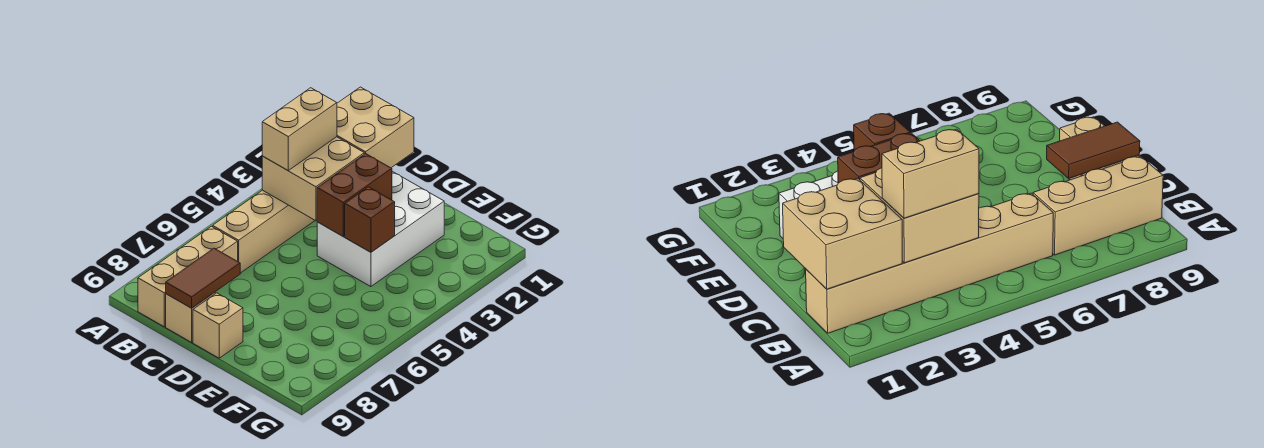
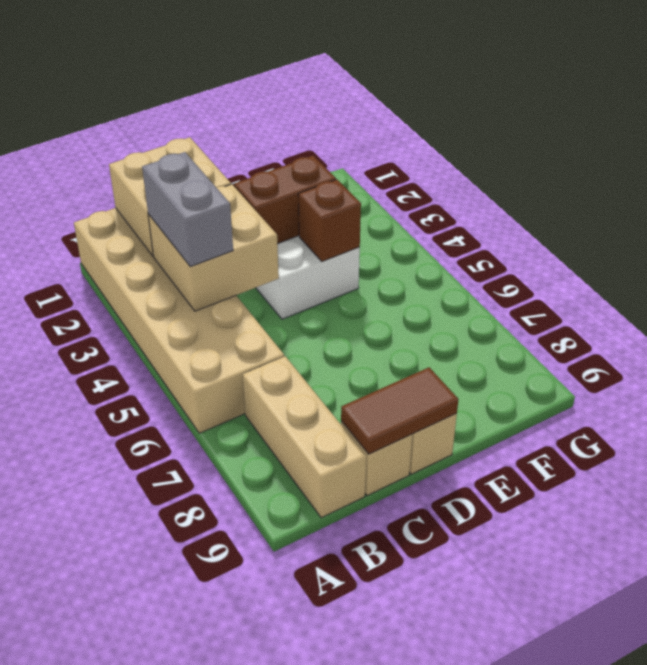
tan brick B1:B6 level 1 -> tan brick A1:B6 level 1
tan brick B3:B4 level 3 -> grey brick B3:B4 level 3
brown tile C8:C9 level 2 -> brown tile C9:D9 level 2
brown brick D3:D4 level 2 -> brown brick D3:E3 level 2

